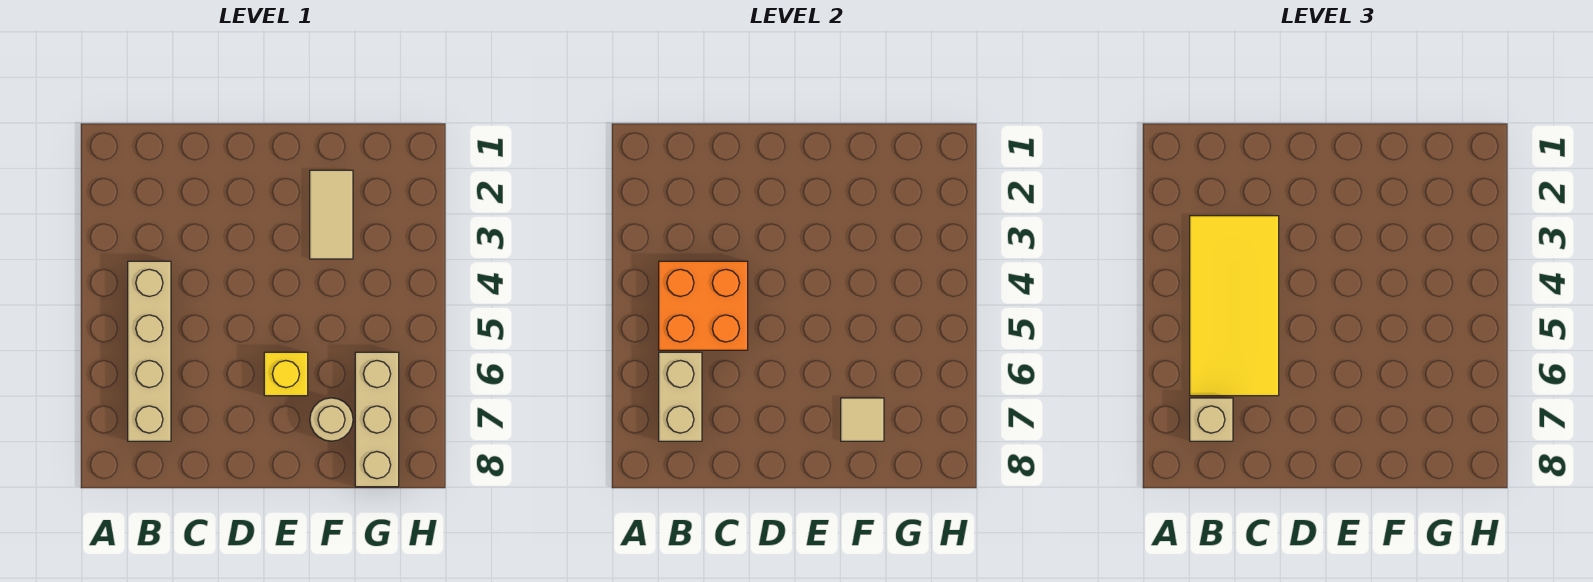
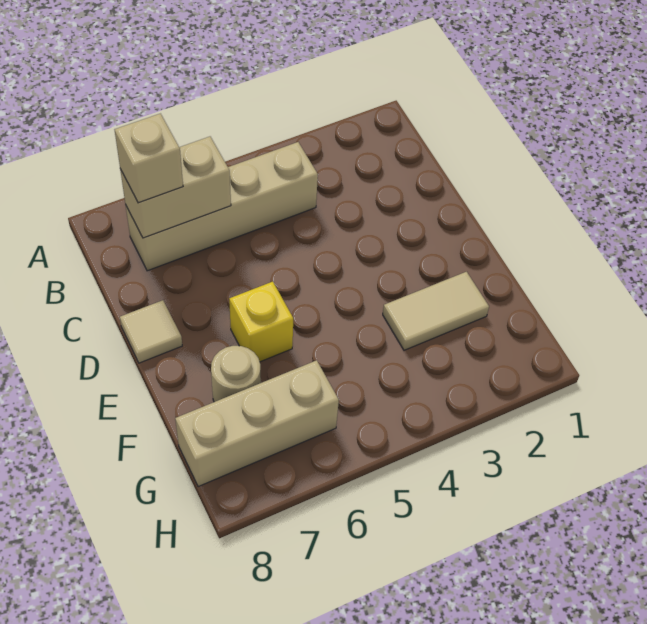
yellow tile B3:C6 level 3 -> none
orange brick B4:C5 level 2 -> none
tan tile F7 level 2 -> tan tile D8 level 1

